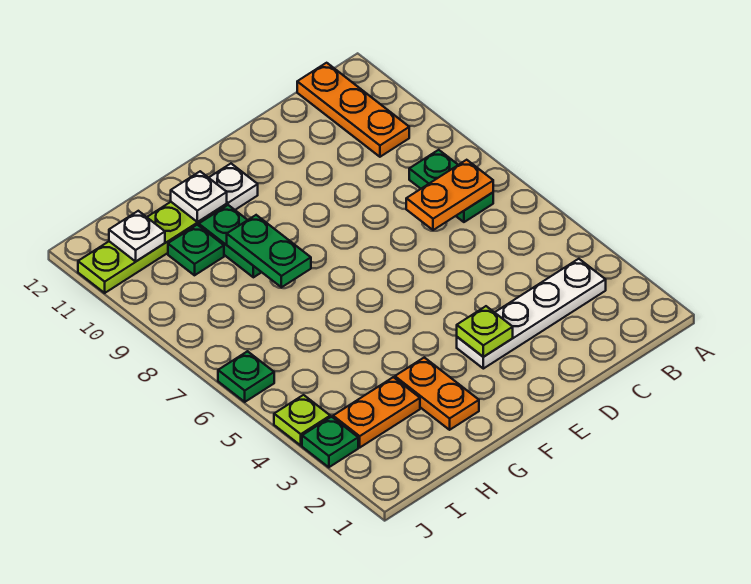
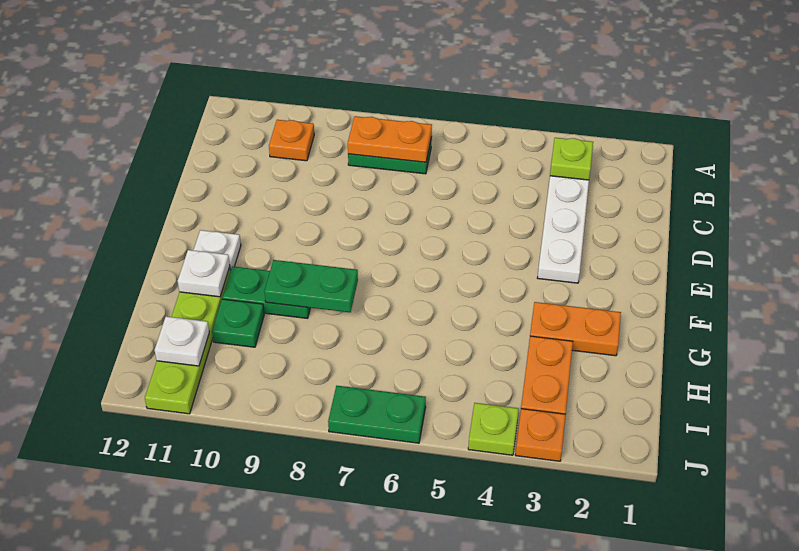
orange plate B7:C7 level 2 -> orange plate B7:B8 level 2
orange plate B10:B12 level 1 -> orange plate B10 level 1
lime plate E3 level 2 -> lime plate B3 level 2
green plate J3 level 1 -> orange plate J3 level 1
green plate J6 level 1 -> green plate J6:J7 level 1

